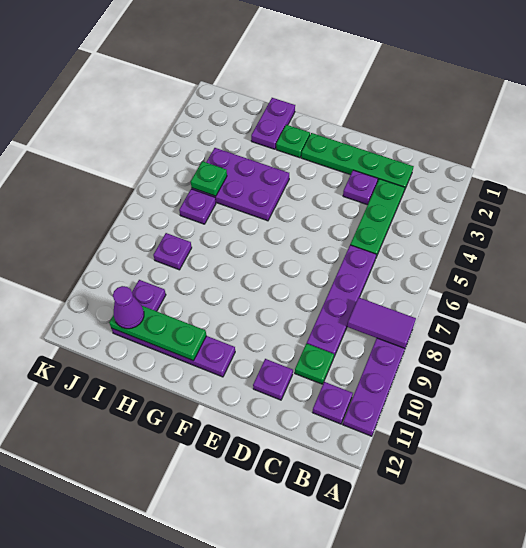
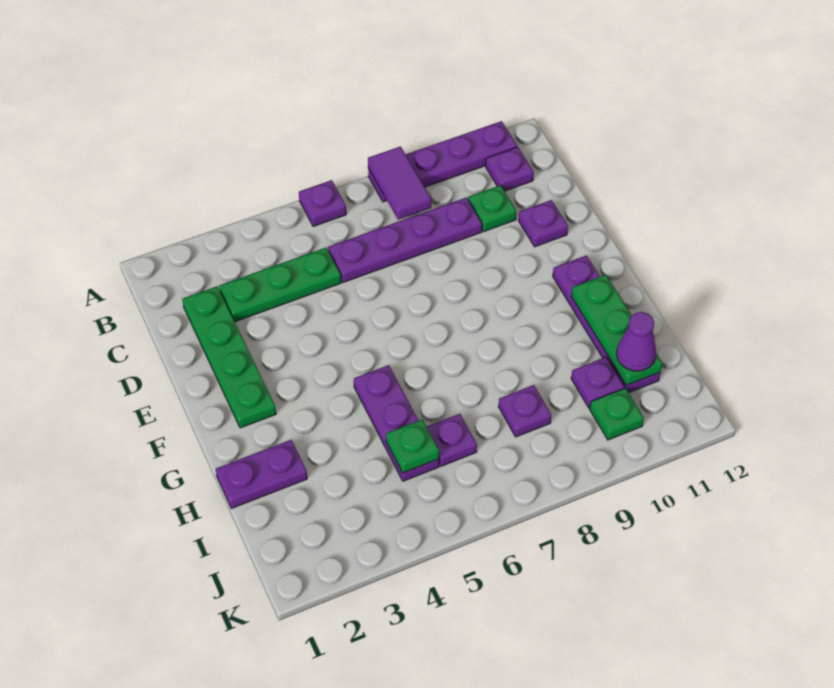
purple plate D3 level 1 -> purple plate A6 level 1
green plate G2 level 1 -> green plate J10 level 1
purple plate G4:I5 level 1 -> purple plate G5:I5 level 1

